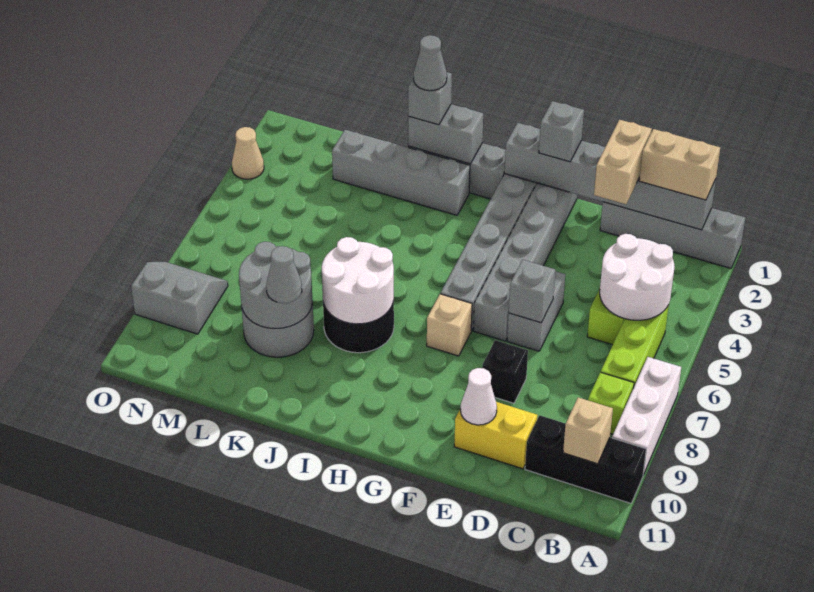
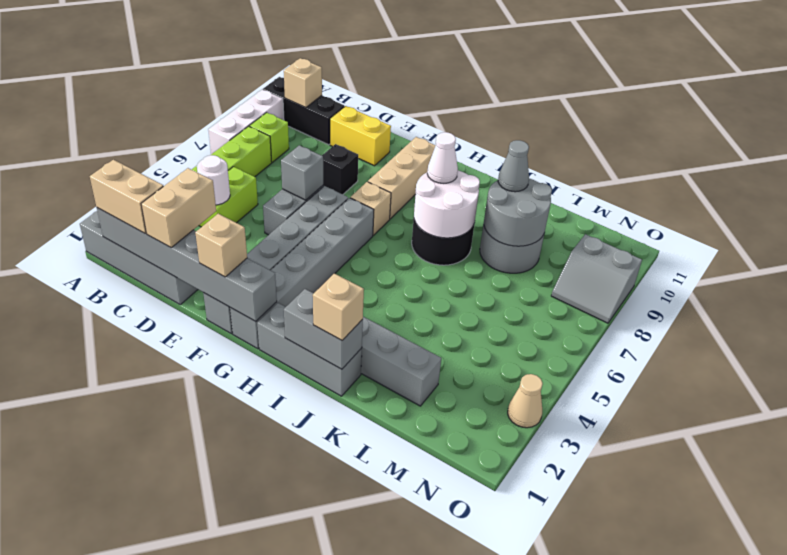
white round brick B4:C5 level 2 -> white round brick C4 level 2
white cone E10 level 2 -> white cone I8 level 3
grey brick F1 level 3 -> tan brick F1 level 3
none -> tan brick G8:G10 level 1
grey brick J1 level 3 -> tan brick J1 level 3
grey cone J1 level 4 -> none

